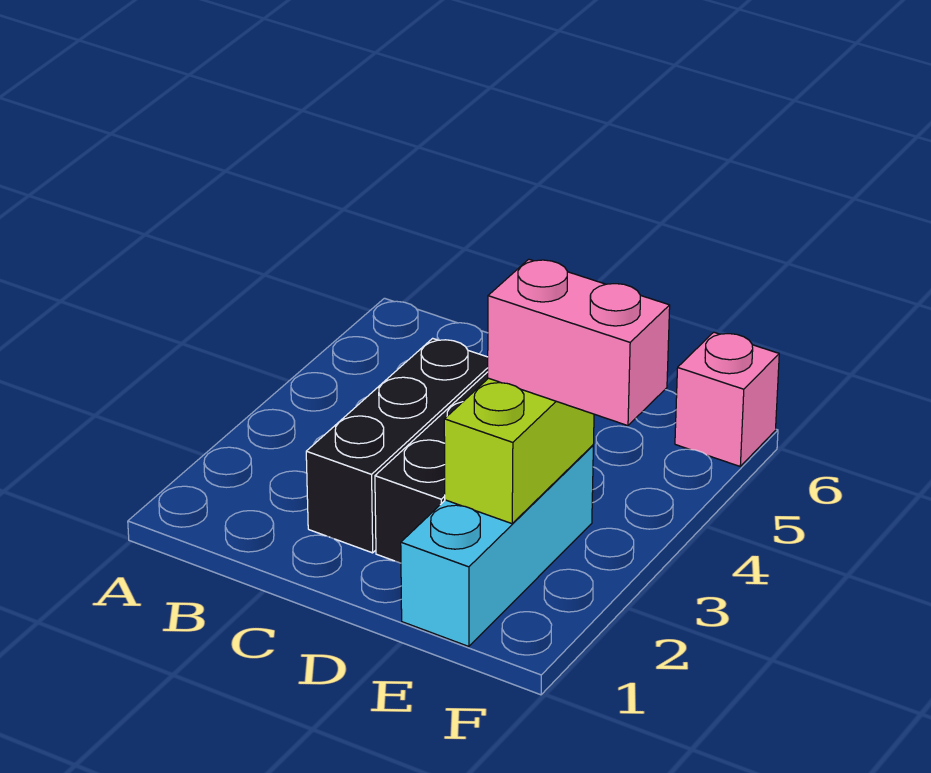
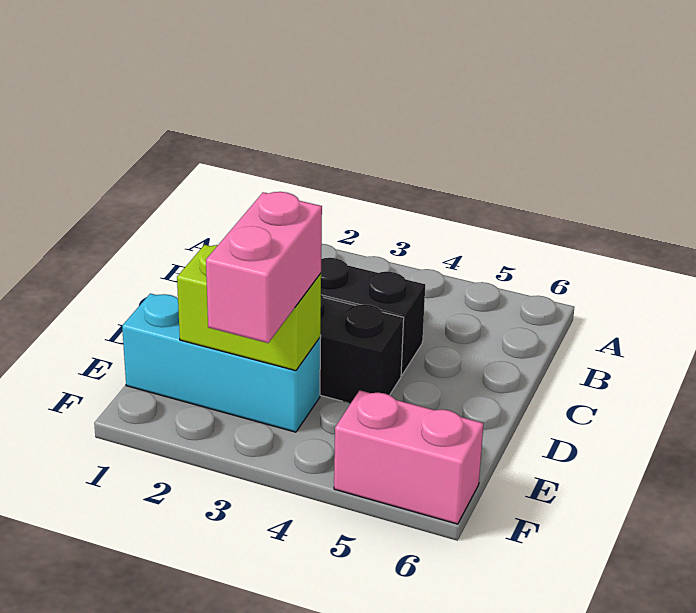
pink brick F6 level 1 -> pink brick F5:F6 level 1

